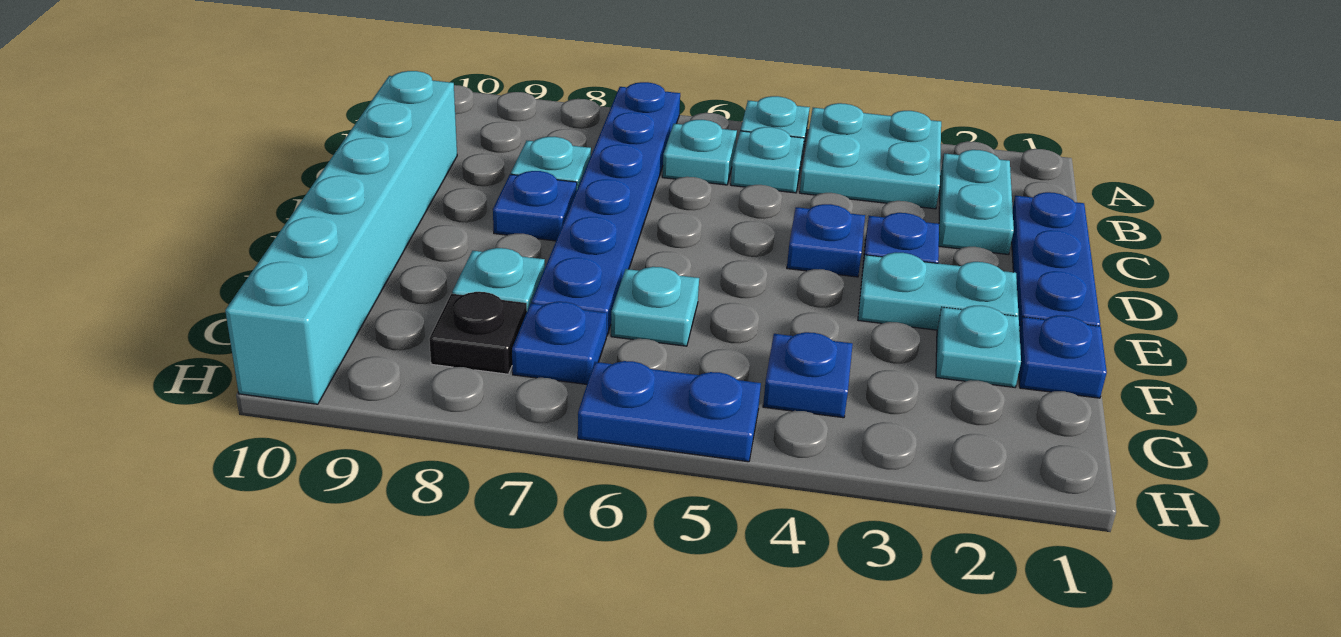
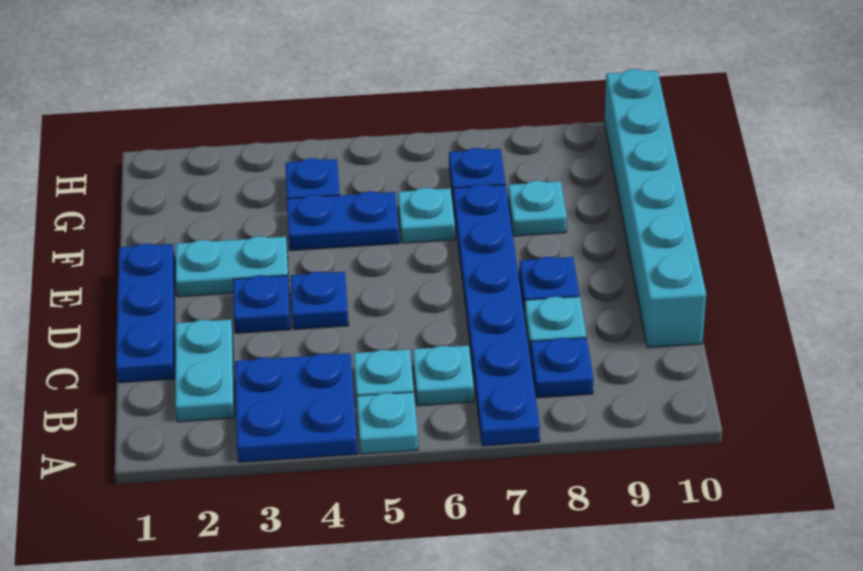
cyan plate A3:B4 level 1 -> blue plate A3:B4 level 1
blue plate F1 level 1 -> blue plate B8 level 1
cyan plate F2 level 1 -> none
black plate G8 level 1 -> none
blue plate H5:H6 level 1 -> blue plate F4:F5 level 1

